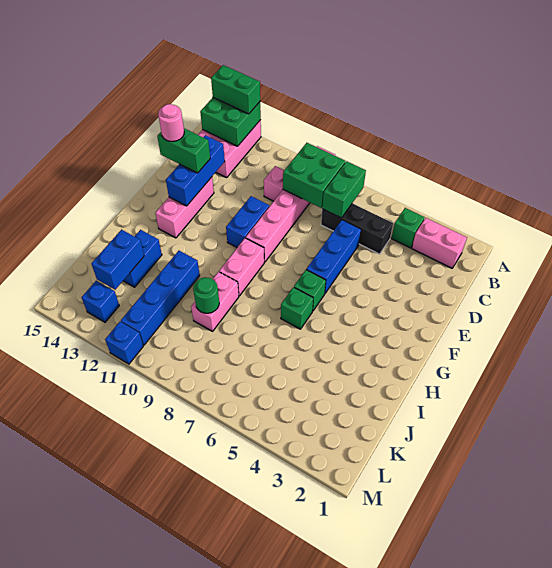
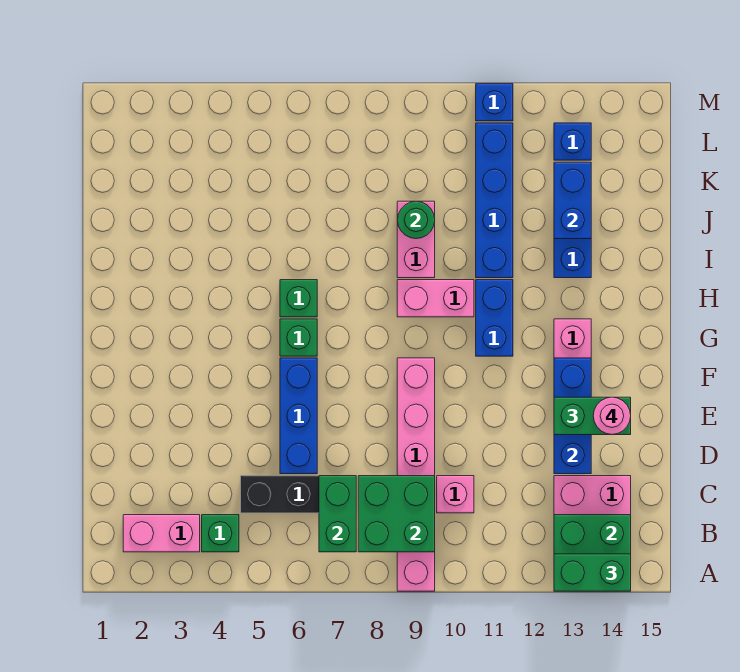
blue brick E10:F10 level 1 -> blue brick G11:H11 level 1
pink brick G9:H9 level 1 -> pink brick H9:H10 level 1

